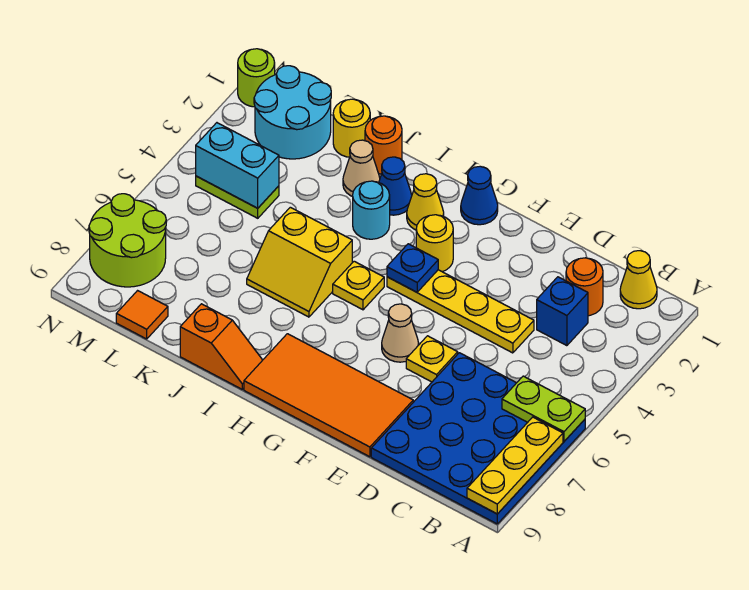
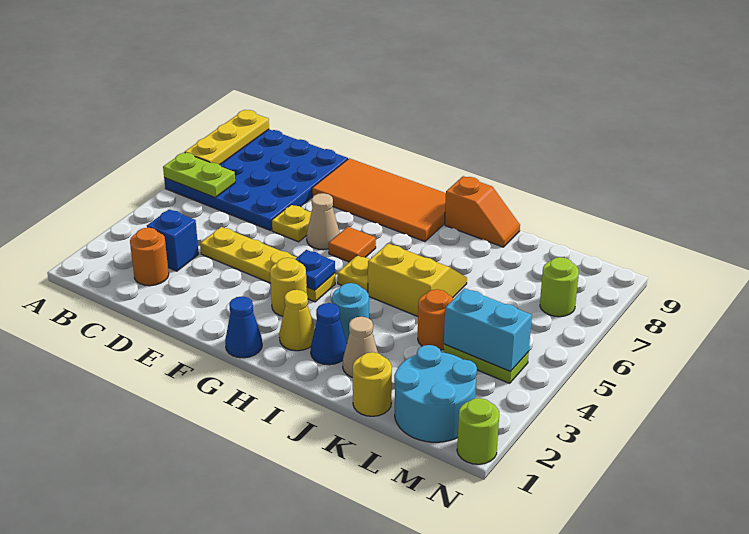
yellow cone B1 level 1 -> none
orange slope I9:J9 level 1 top J -> orange slope I9:J9 level 1 top I
orange round brick J1 level 1 -> orange round brick K4 level 1
orange tile L9 level 1 -> orange tile G6 level 1
lime round brick M7:N8 level 1 -> lime round brick M7 level 1

